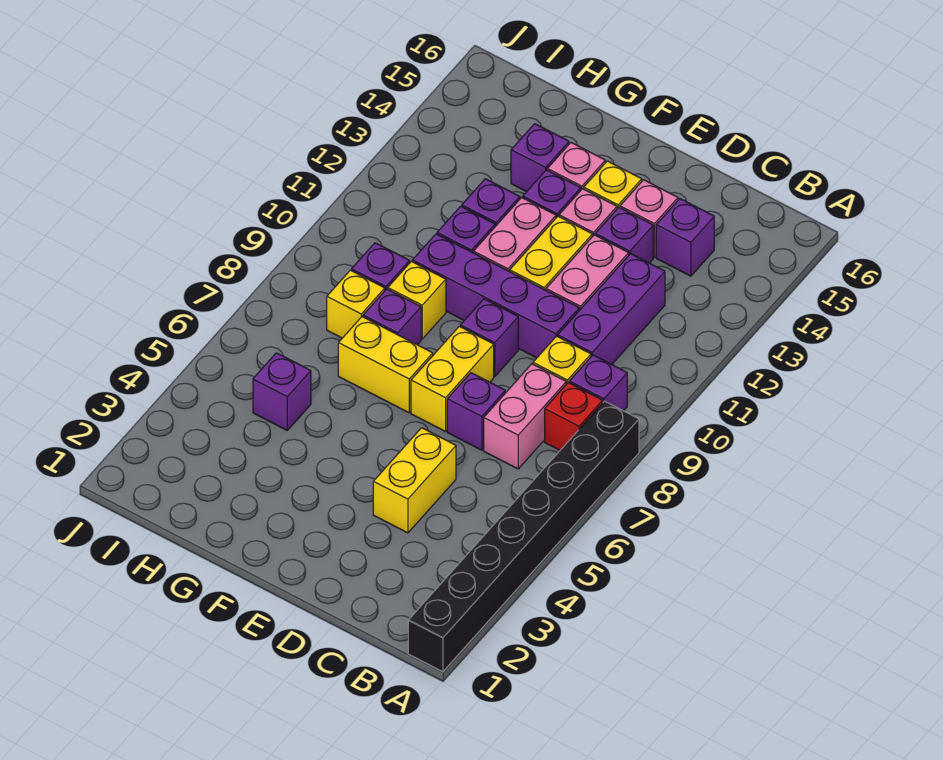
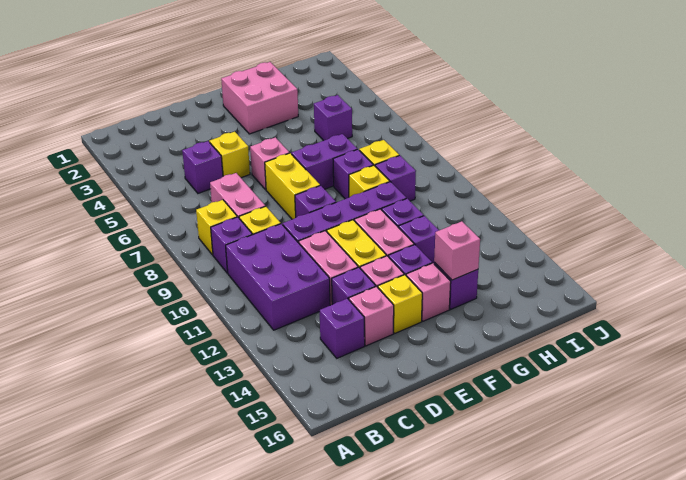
black brick A1:A8 level 1 -> none
red brick B8 level 1 -> yellow brick B8 level 1
purple brick C10:C12 level 1 -> purple brick B10:C12 level 1
yellow brick D4:D5 level 1 -> yellow brick D5 level 1
purple brick D7 level 1 -> purple brick C5 level 1
none -> pink brick E6 level 1
none -> pink brick F2:G3 level 1
yellow brick F7:G7 level 1 -> purple brick F7:G7 level 1
none -> pink brick G14 level 2

